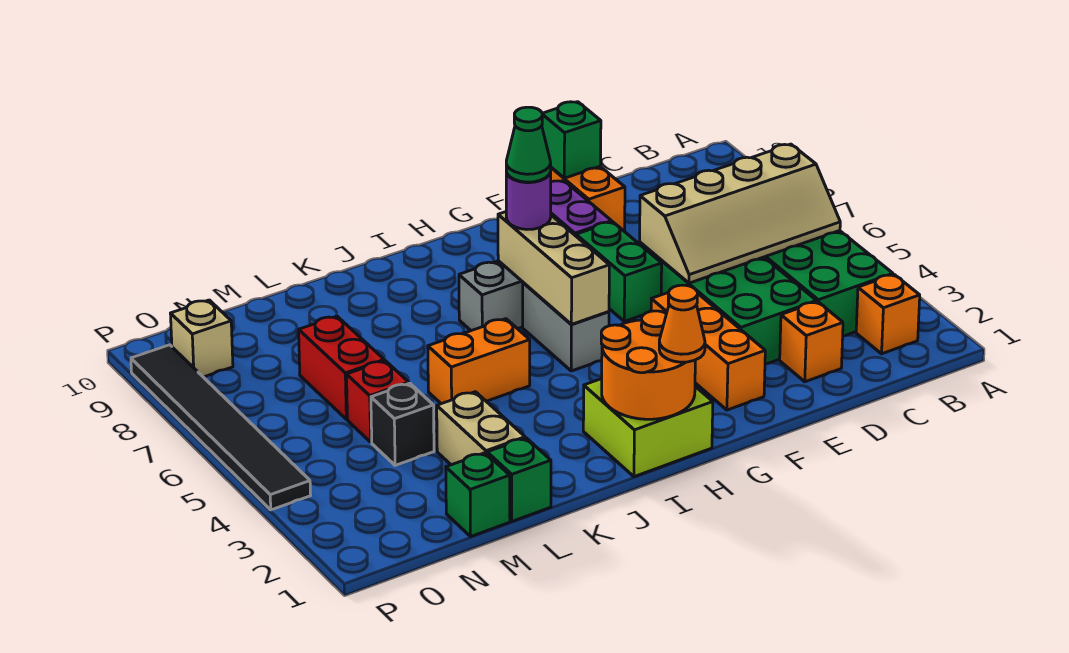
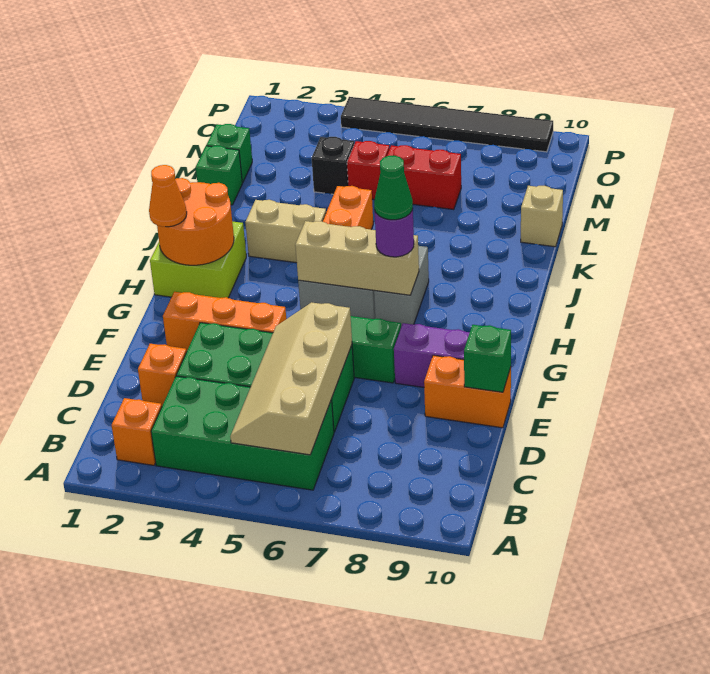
tan brick L2:L3 level 1 -> tan brick J3:J4 level 1
tan brick O9 level 1 -> tan brick L10 level 1

